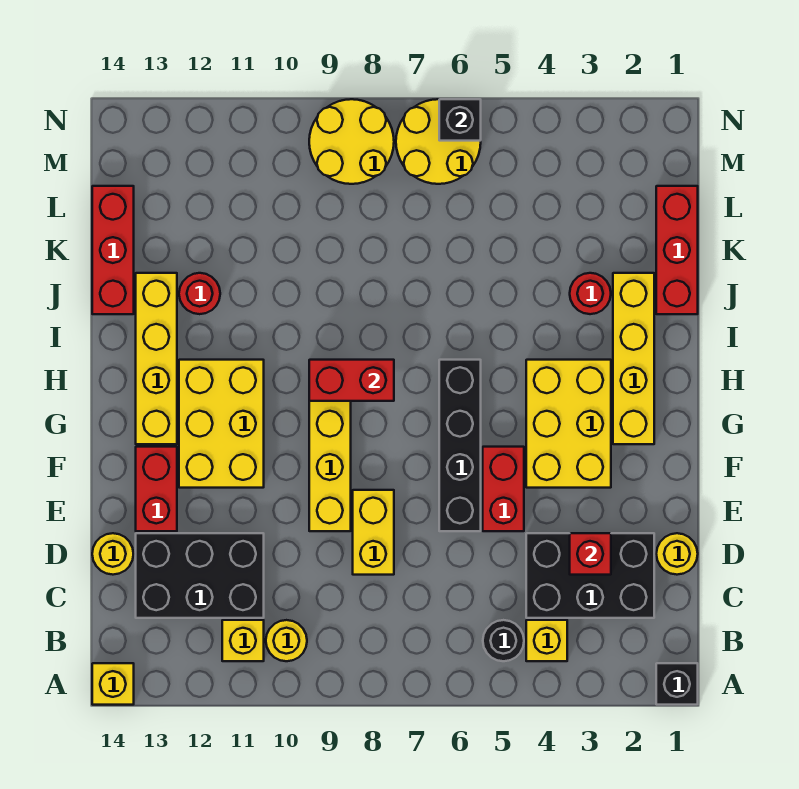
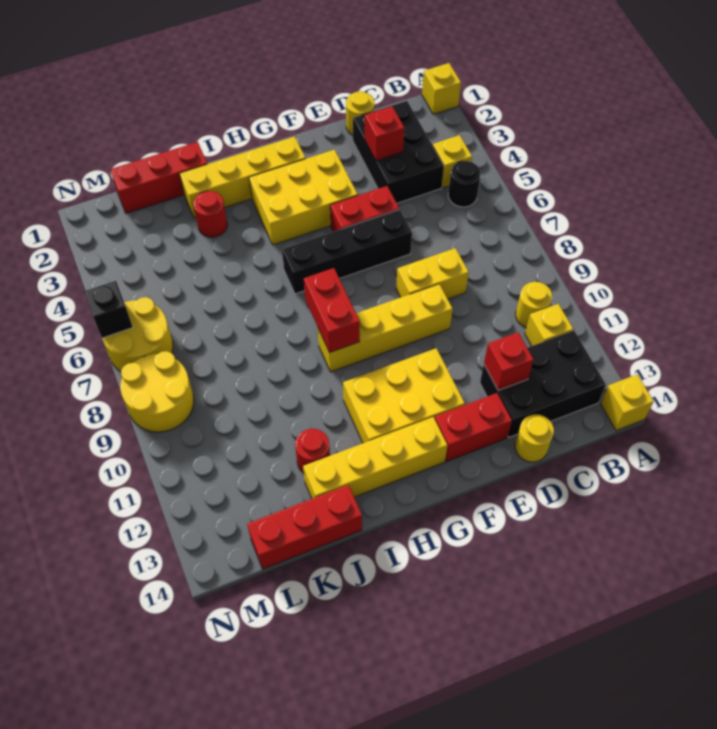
black brick A1 level 1 -> yellow brick A1 level 1
black brick C11:D13 level 1 -> black brick B12:D13 level 1
none -> red brick D12 level 2

